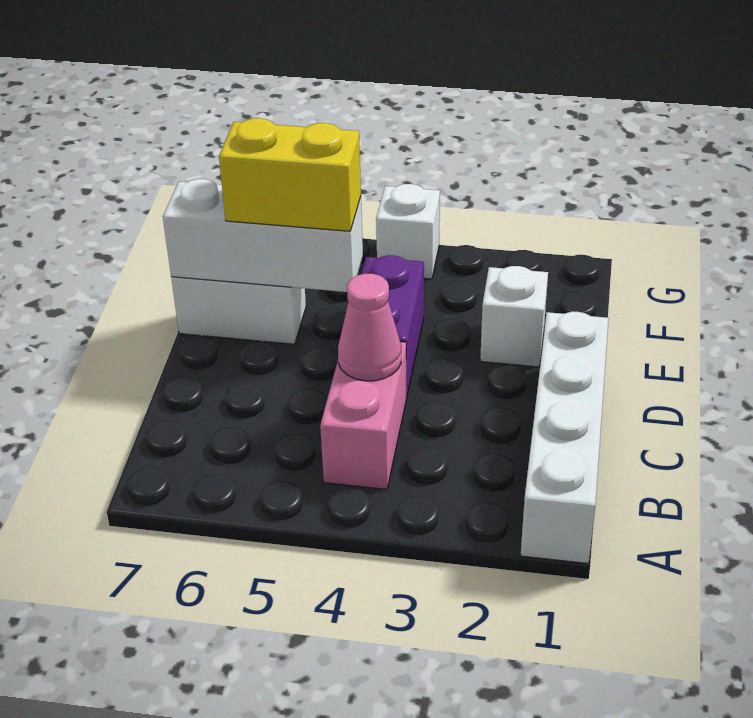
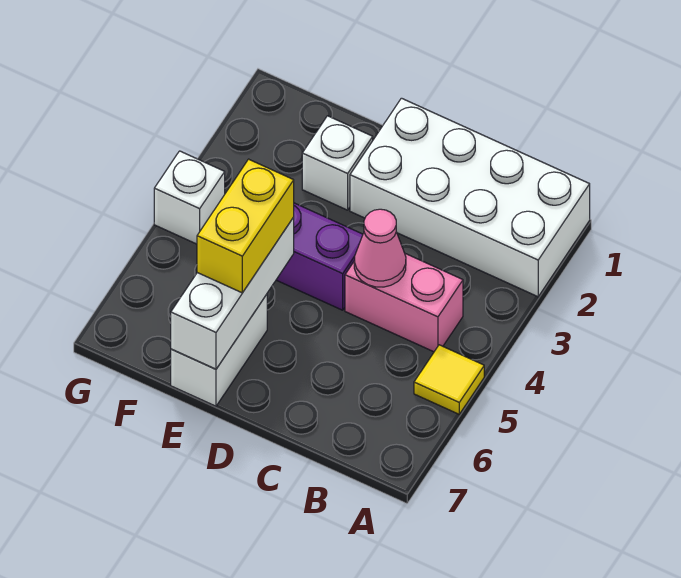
white brick A1:D1 level 1 -> white brick A1:D2 level 1
none -> yellow tile A5 level 1

